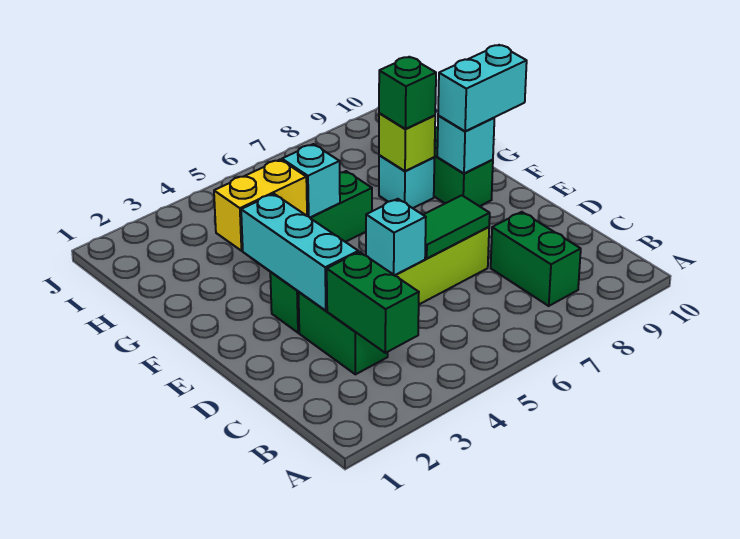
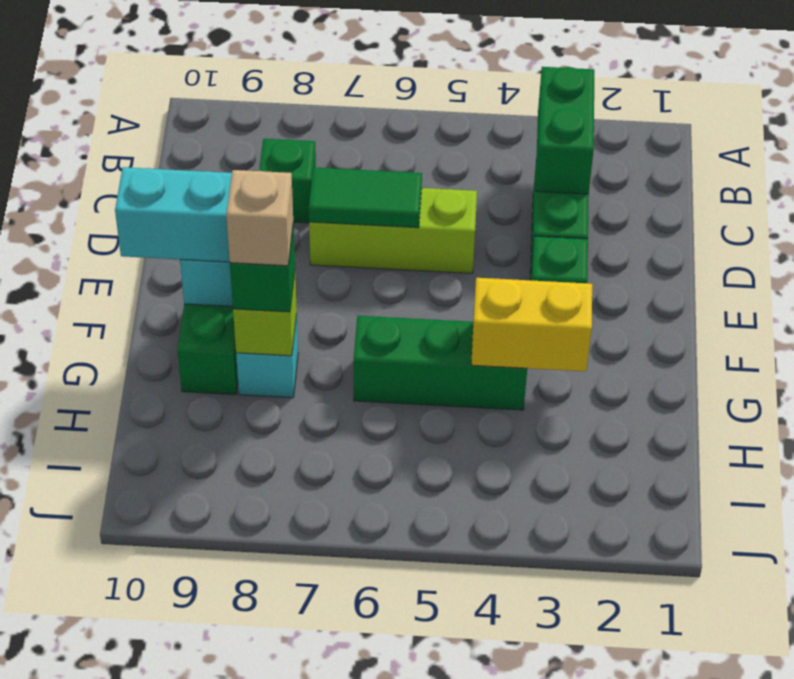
green brick B8:C8 level 1 -> green brick C8 level 1
cyan brick D3:F3 level 2 -> none
cyan brick D5 level 2 -> none
cyan brick G5 level 2 -> none
none -> tan brick G8 level 4

